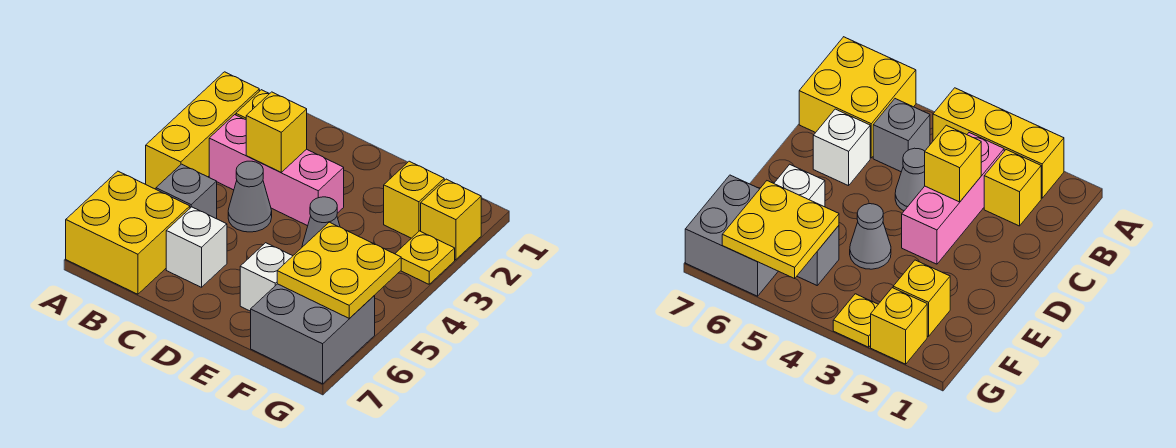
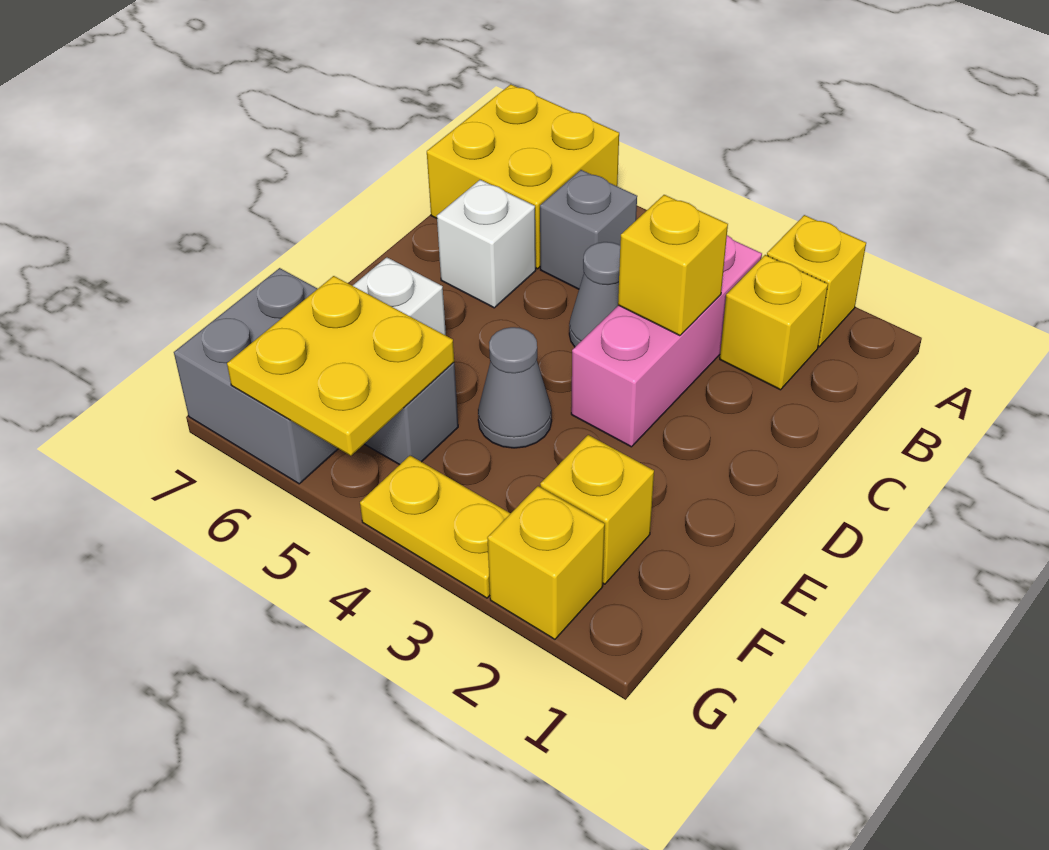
yellow brick A2:A4 level 1 -> yellow brick A2 level 1
yellow plate G3 level 1 -> yellow plate G3:G4 level 1

